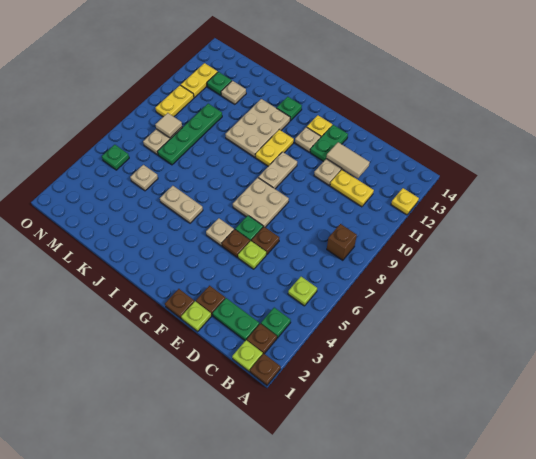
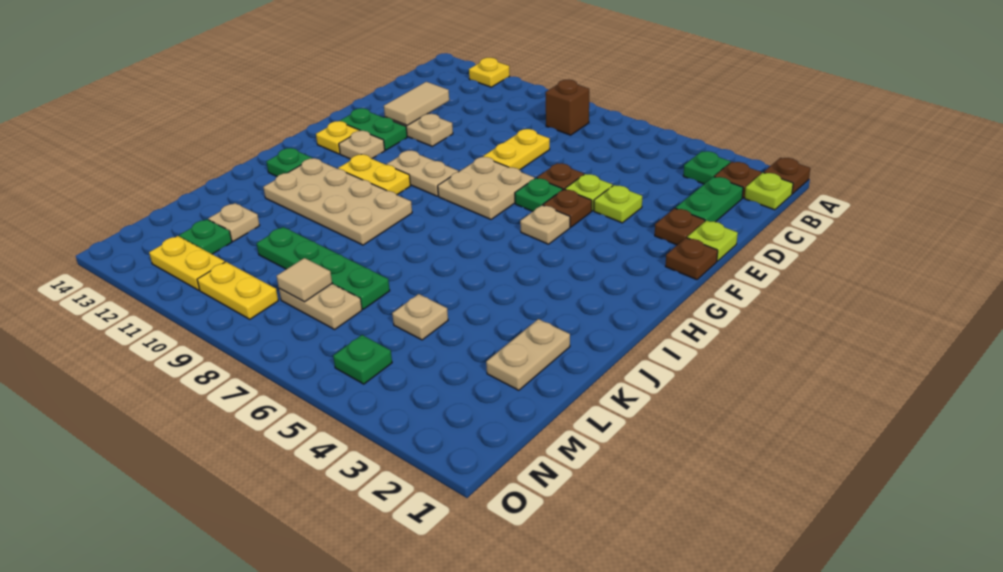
lime plate B5 level 1 -> lime plate E4 level 1
yellow plate C11:D11 level 1 -> yellow plate D8:E8 level 1
tan plate I5:J5 level 1 -> tan plate K2:L2 level 1
tan plate I10:J12 level 1 -> tan plate I9:J12 level 1

